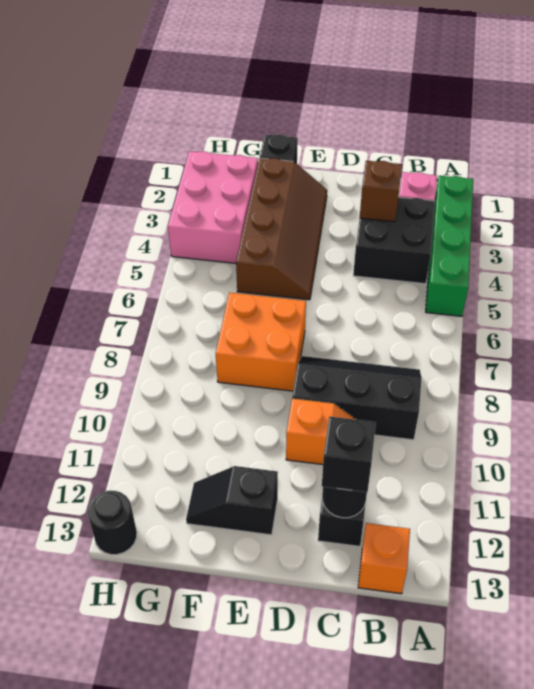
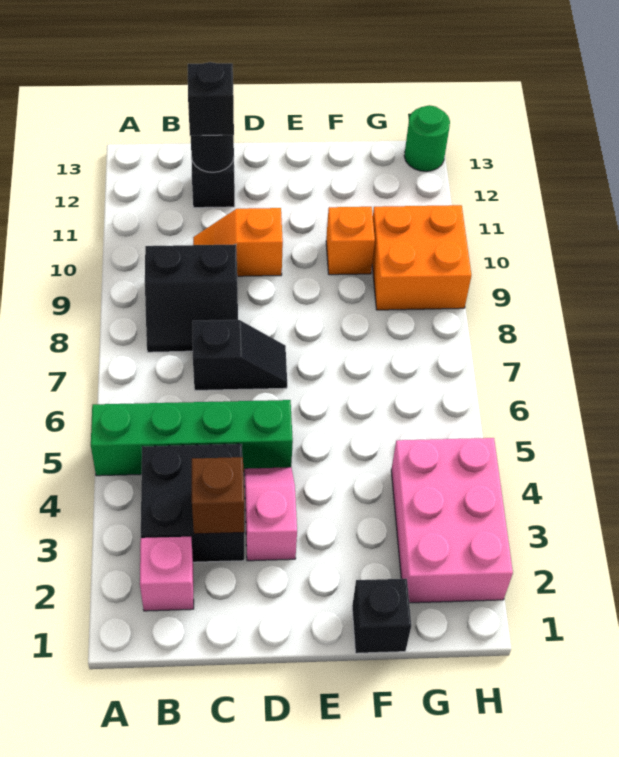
green brick A2:A5 level 1 -> green brick A5:D5 level 1
black slope B8:D9 level 1 top 9 -> black slope B8:C9 level 1 top 9
orange brick B13 level 1 -> orange brick F10 level 1
none -> pink slope D3:D4 level 1 top 3
brown slope E2:F5 level 1 top F -> none
orange brick E7:F8 level 1 -> orange brick G9:H10 level 1
black slope E12:F12 level 1 top E -> black slope C7:D7 level 1 top C
black round brick H13 level 1 -> green round brick H13 level 1

